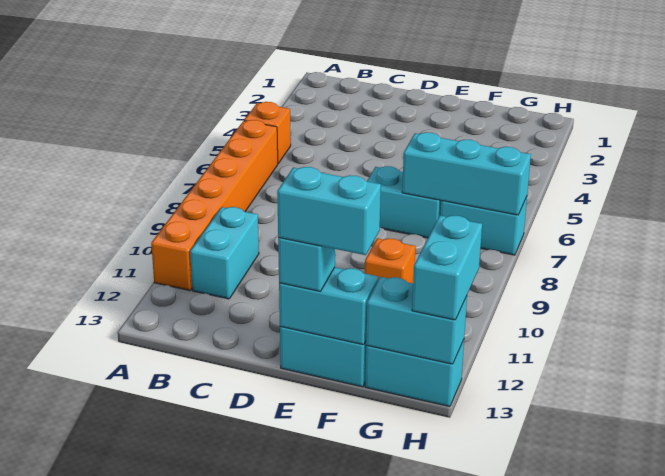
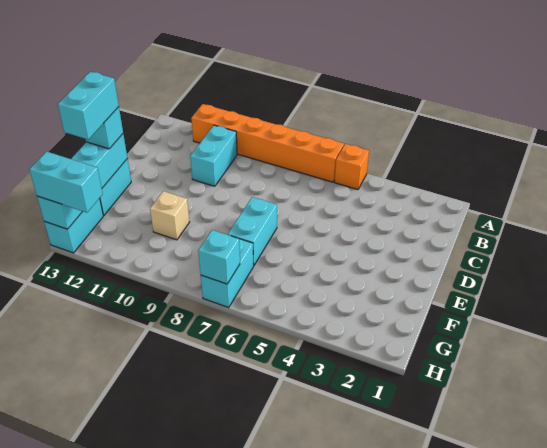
cyan brick B10:B11 level 1 -> cyan brick B10:C10 level 1
cyan brick F7:H7 level 2 -> cyan brick H7 level 2
orange brick F10 level 1 -> tan brick F10 level 1

